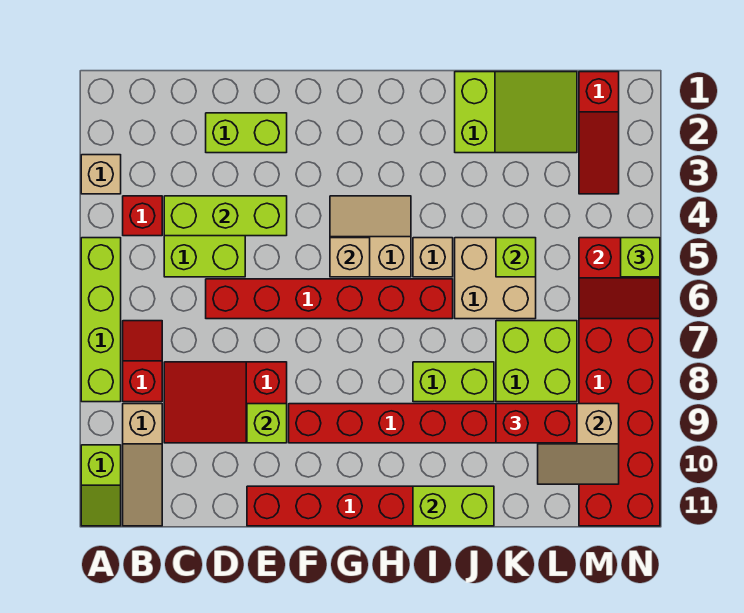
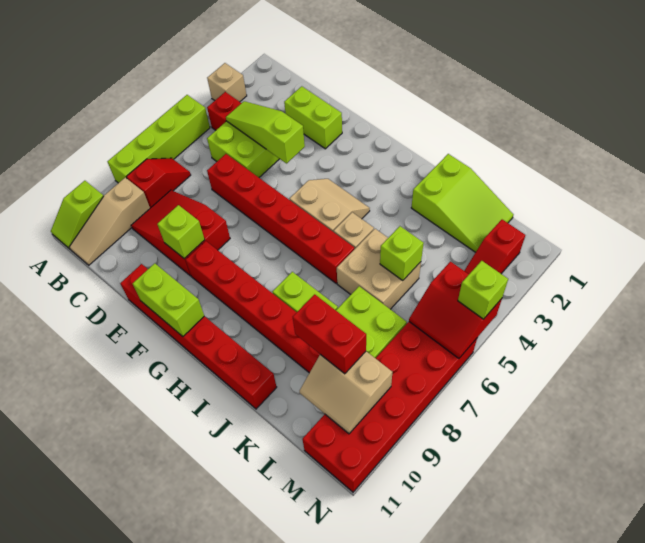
lime brick C4:E4 level 2 -> lime slope C4:E4 level 2 top E
tan brick G5 level 2 -> none
lime brick I11:J11 level 2 -> lime brick F11:G11 level 2
red slope M1:M3 level 1 top 1 -> red slope M2:M3 level 1 top 2

